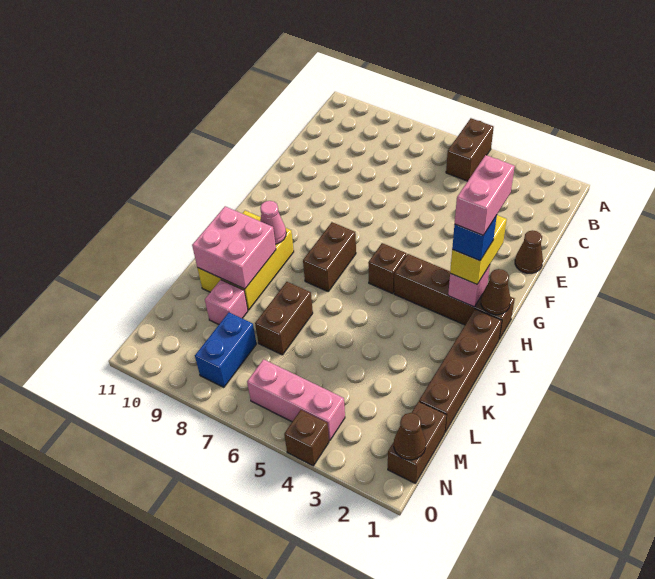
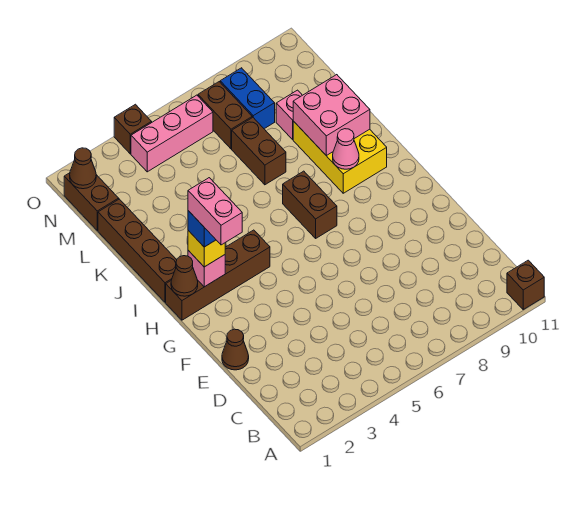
brown brick A5:B5 level 1 -> brown brick M7:N7 level 1
yellow brick G2:H2 level 3 -> yellow brick H2 level 3
brown brick H5 level 1 -> brown brick A11 level 1

